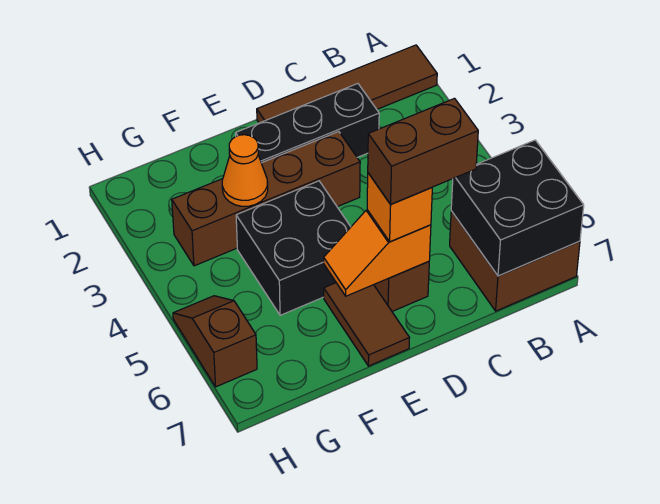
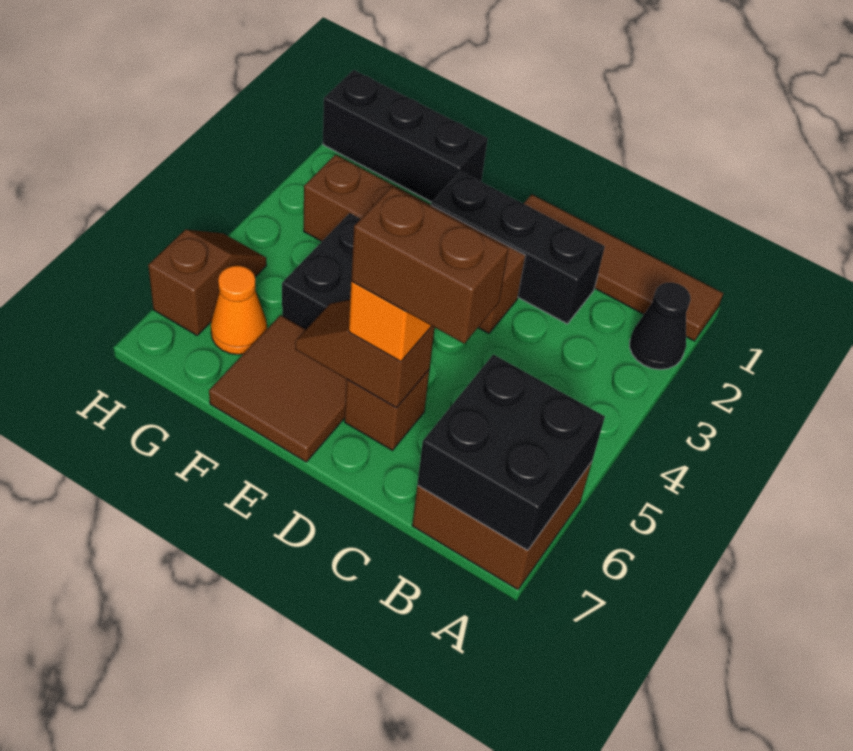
none -> black cone A2 level 1
orange slope D6:E6 level 2 top D -> brown slope D6:E6 level 2 top D
brown tile E6:E7 level 1 -> brown tile E6:F7 level 1
none -> black brick F1:H1 level 1
orange cone F3 level 2 -> orange cone G6 level 1

